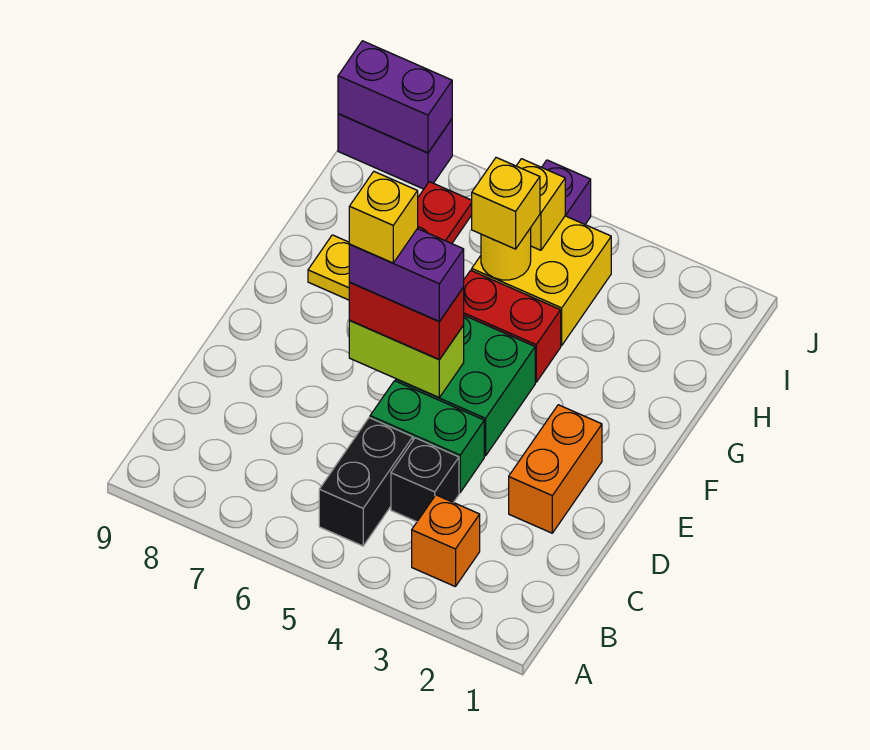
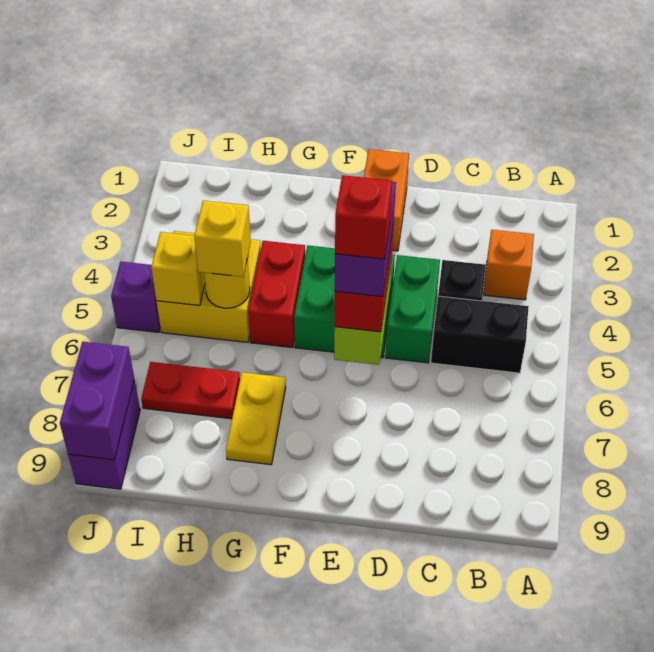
orange brick D2:E2 level 1 -> orange brick E1:E2 level 1
yellow brick E6 level 5 -> red brick E6 level 5

